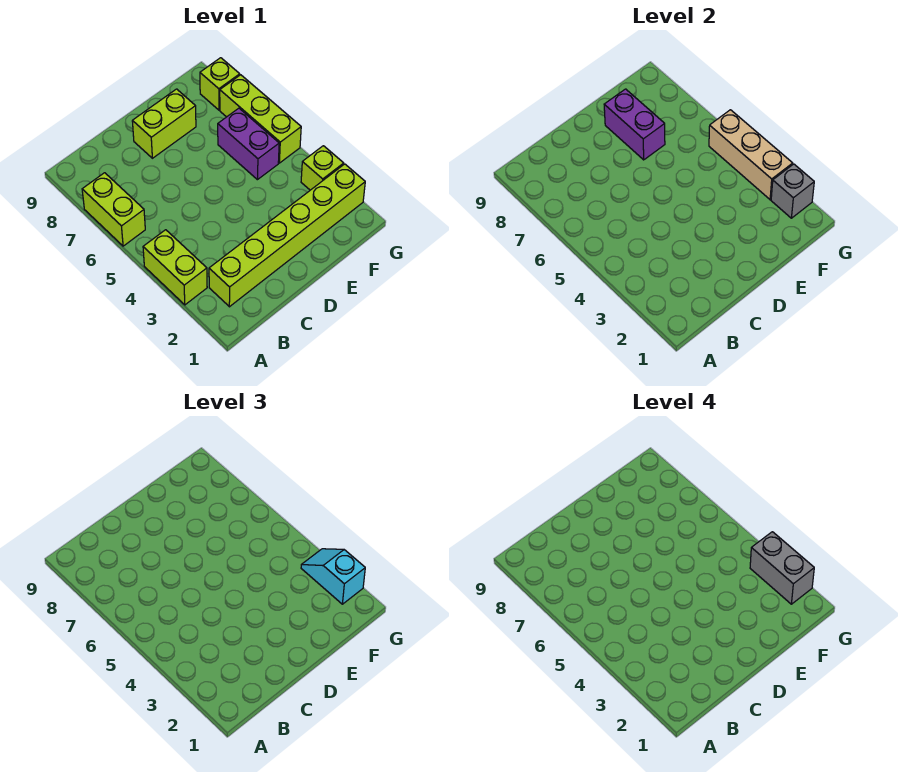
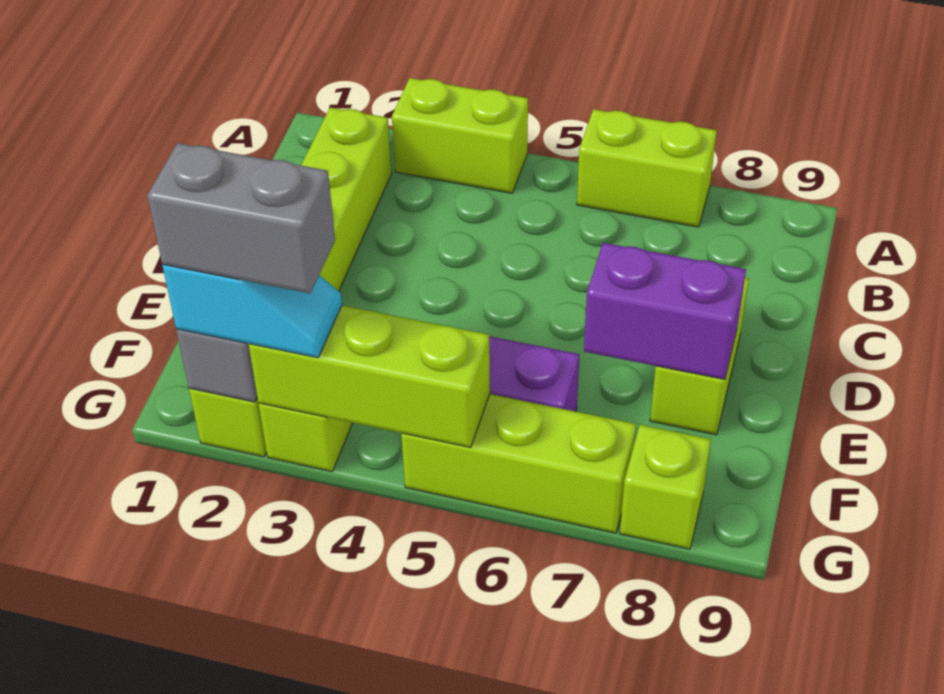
tan brick G3:G5 level 2 -> lime brick G3:G5 level 2

